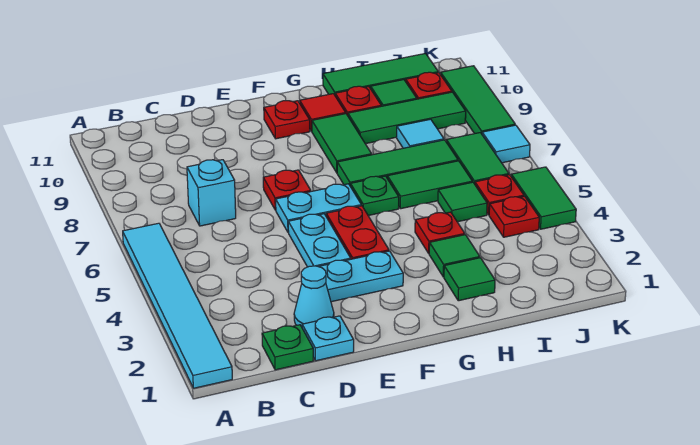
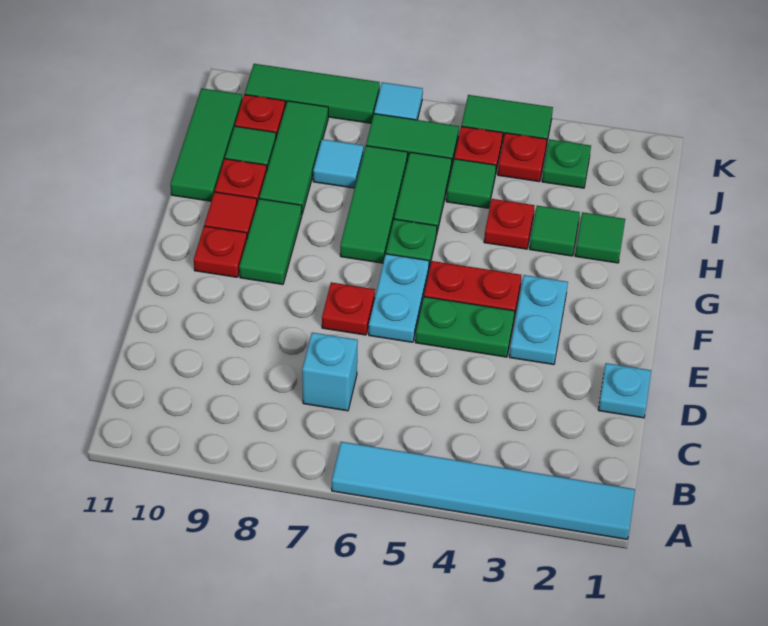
green plate C1 level 1 -> green plate J3 level 1
cyan cone D2 level 1 -> none
cyan plate E4:E5 level 1 -> green plate E4:E5 level 1
green tile G8:G9 level 1 -> green tile F9:G9 level 1

